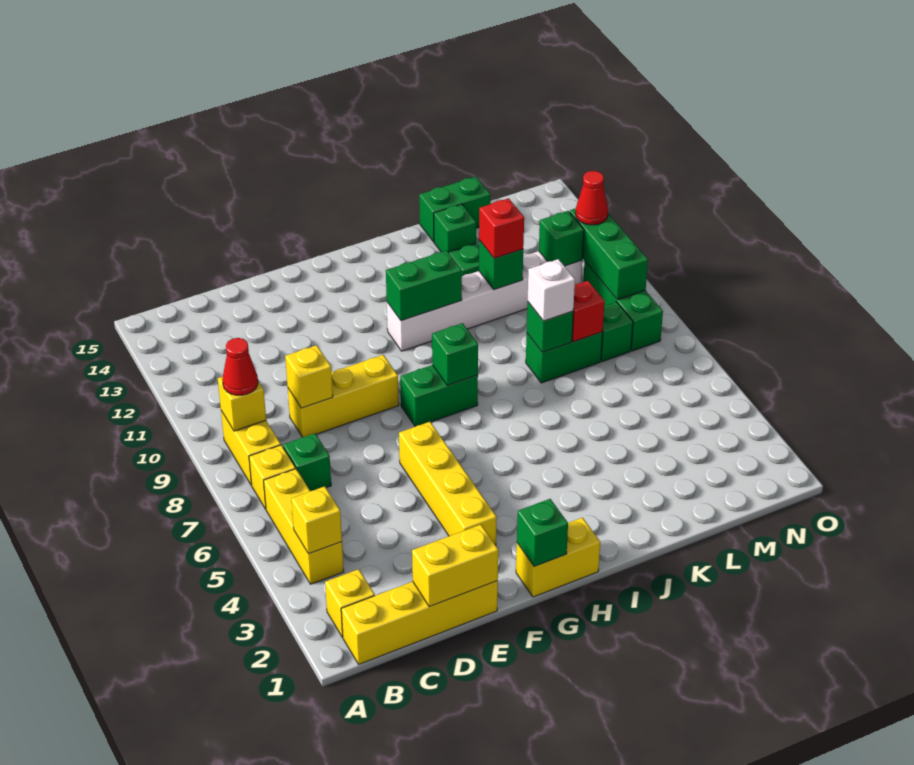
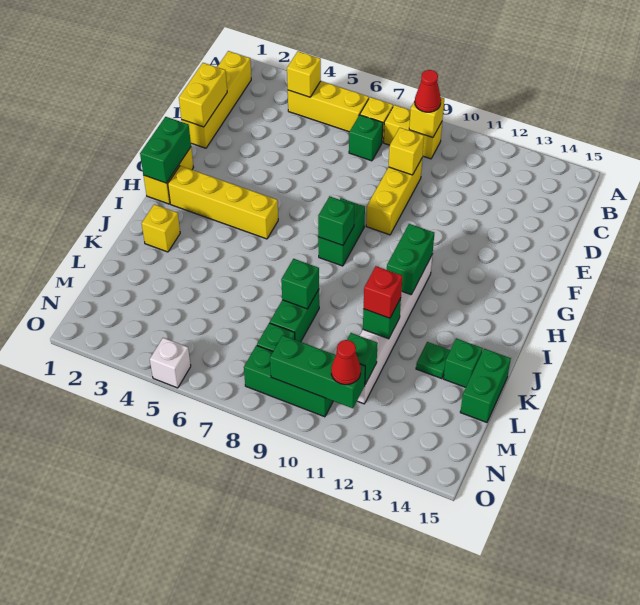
yellow brick B2 level 1 -> yellow brick J2 level 1
yellow brick F3:F6 level 1 -> yellow brick H2:H5 level 1
green brick G1 level 2 -> green brick G1:H1 level 2
white brick K8 level 3 -> white brick O5 level 1
red brick L8 level 2 -> none

